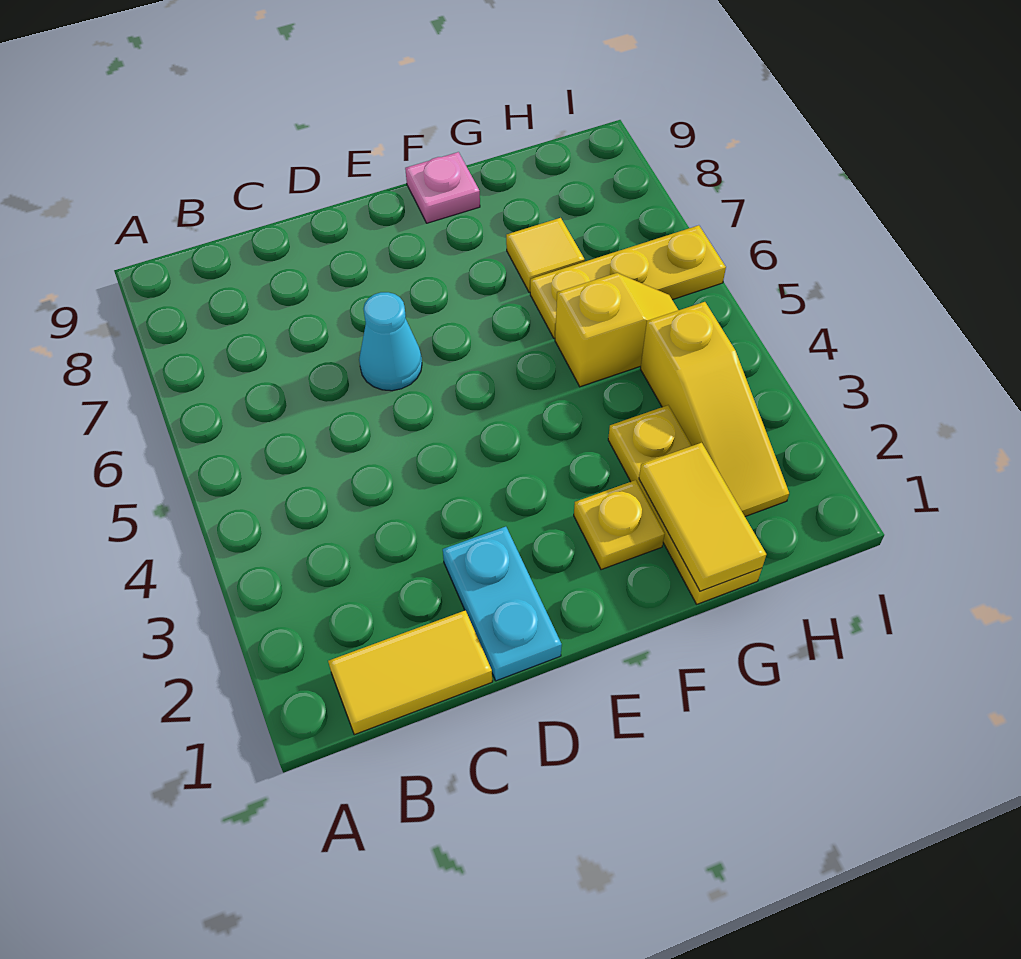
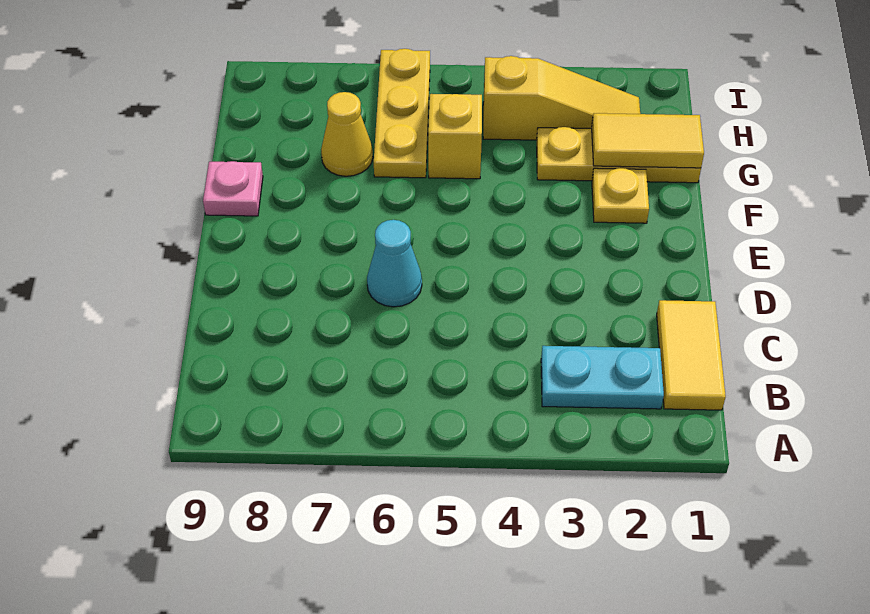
cyan plate D1:D2 level 1 -> cyan plate B2:B3 level 1
yellow tile G7 level 1 -> yellow cone G7 level 1

